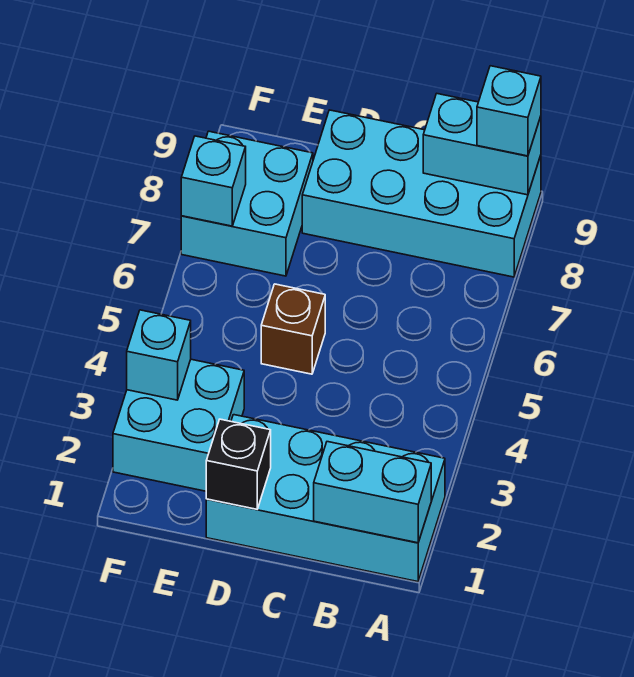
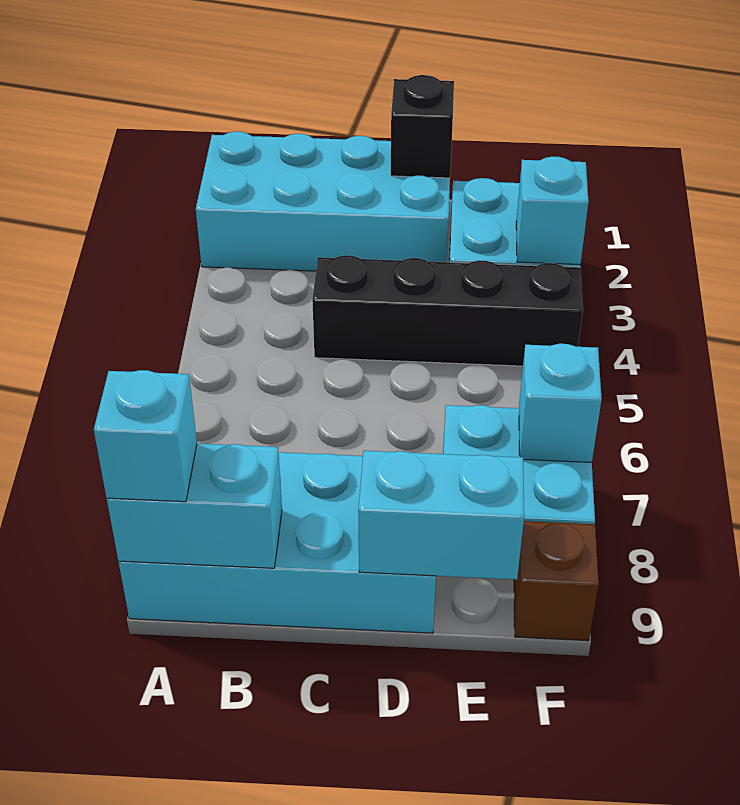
cyan brick A1:B1 level 2 -> cyan brick D9:E9 level 2
none -> black brick C4:F4 level 1
brown brick D5 level 1 -> brown brick F9 level 1

